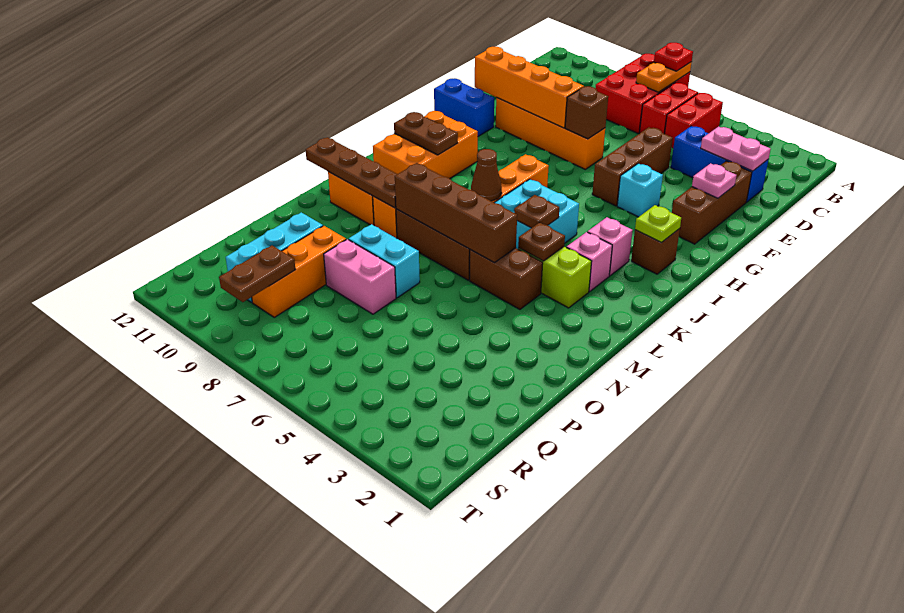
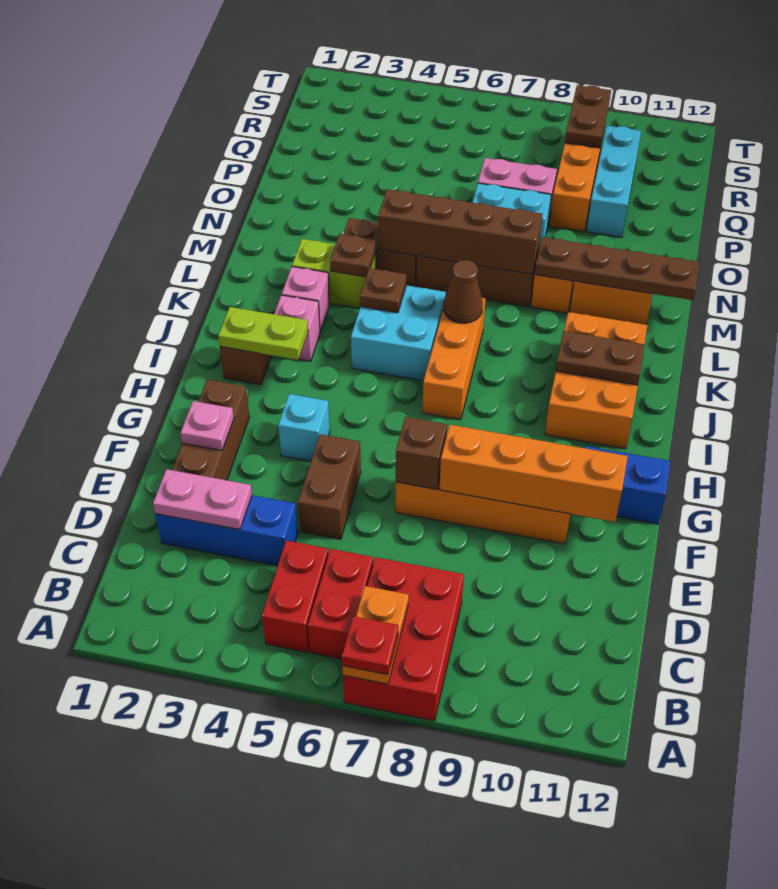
brown brick E5:G5 level 1 -> brown brick E5:F5 level 1
lime plate I2 level 2 -> lime plate I2:I3 level 2

